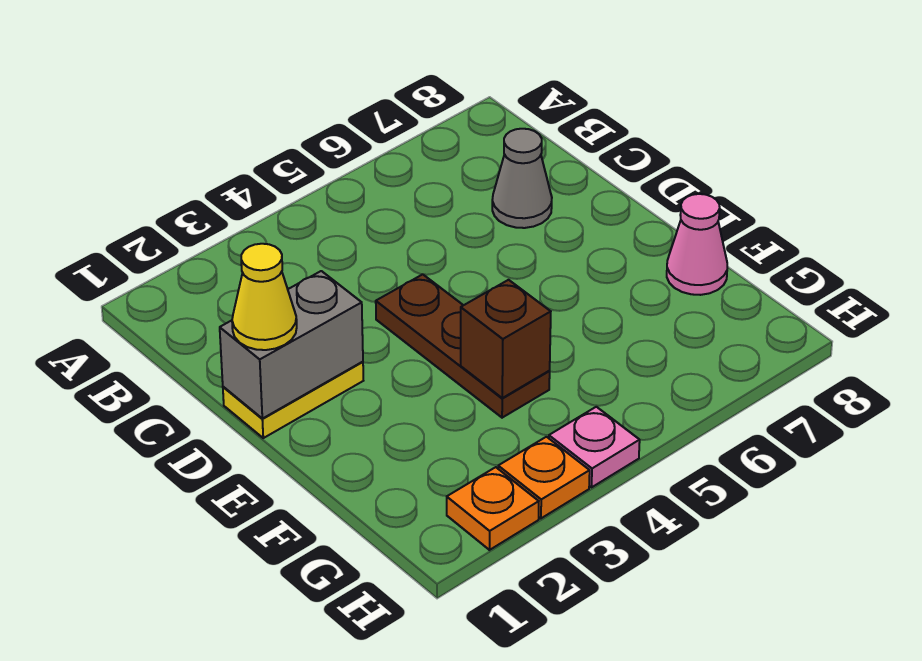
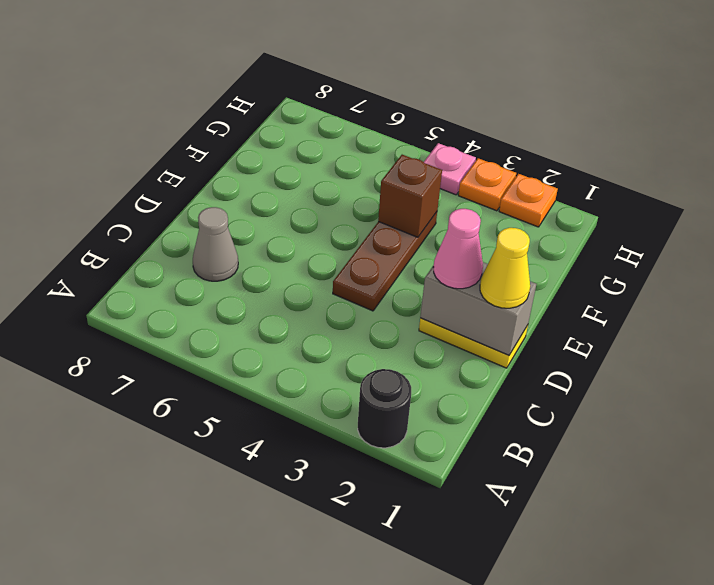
none -> black round brick A2 level 1
pink cone F8 level 1 -> pink cone D2 level 3

